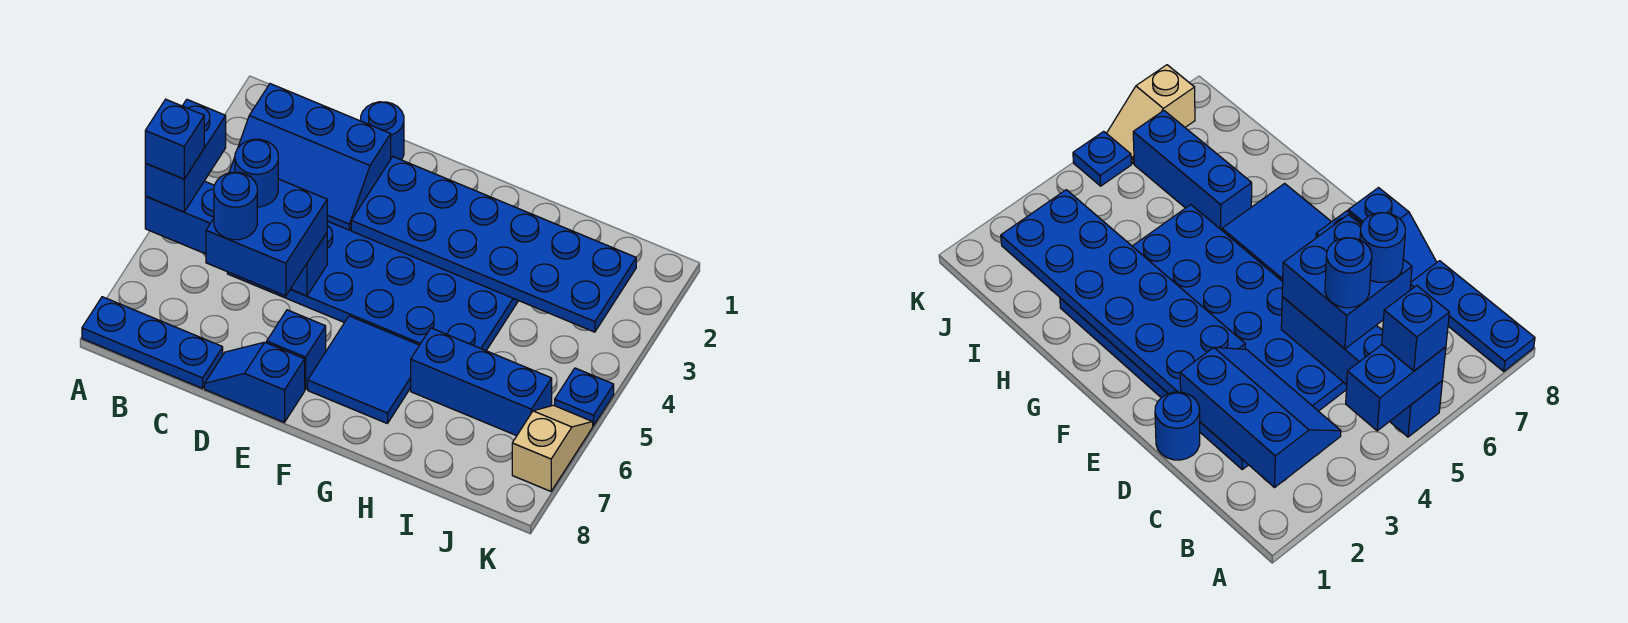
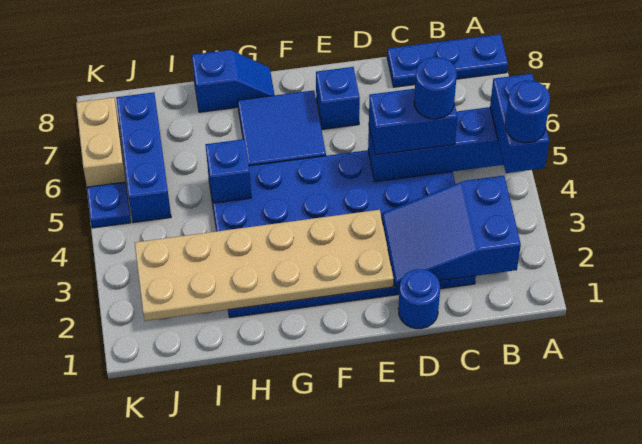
blue brick A5 level 4 -> blue brick H5 level 2
blue slope B2:D3 level 2 top 2 -> blue slope B2:D3 level 2 top B
blue brick C5:D6 level 3 -> blue brick C5:D5 level 3
blue round brick C6 level 4 -> blue round brick A4 level 4
blue slope D8:E8 level 1 top E -> blue slope G8:H8 level 1 top H
blue plate E2:J3 level 2 -> tan plate E2:J3 level 2
blue brick H6:J6 level 1 -> blue brick J5:J7 level 1
tan slope K6:K7 level 1 top 7 -> tan brick K6:K7 level 1

